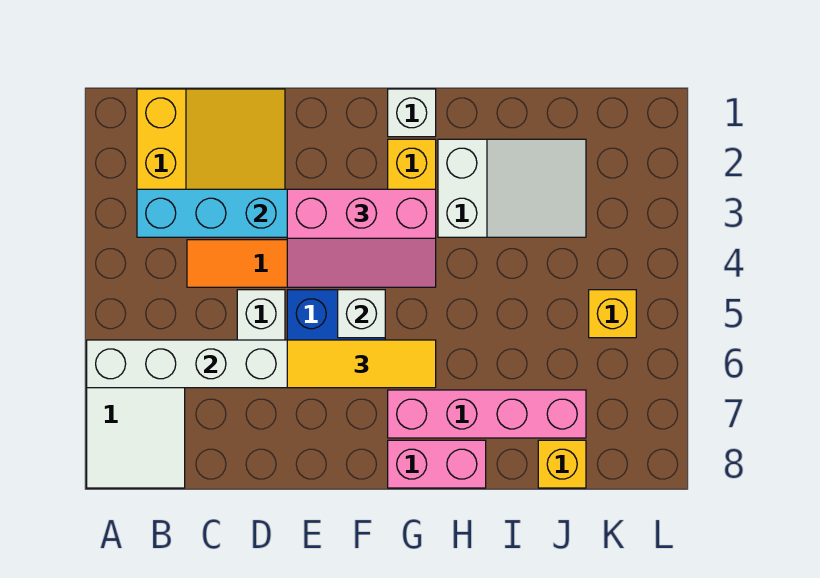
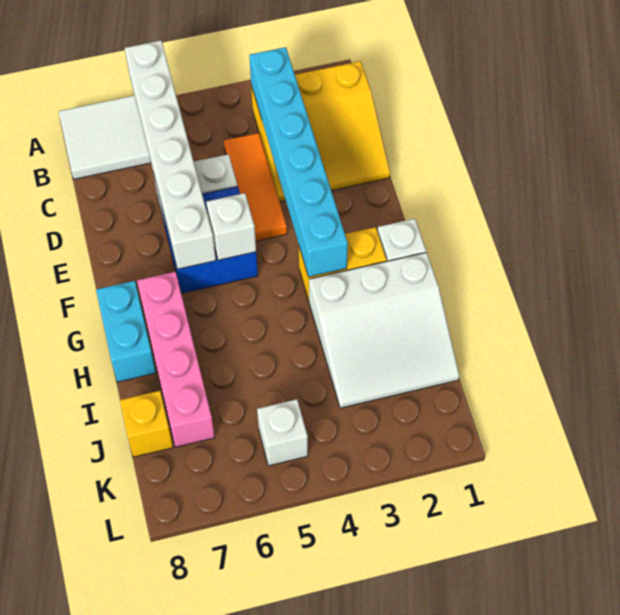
pink slope E3:G4 level 3 top 3 -> none
yellow tile E6:G6 level 3 -> none
pink brick G8:H8 level 1 -> cyan brick G8:H8 level 1
white slope H2:J3 level 1 top H -> white slope H1:J3 level 1 top H
yellow brick K5 level 1 -> white brick K5 level 1

